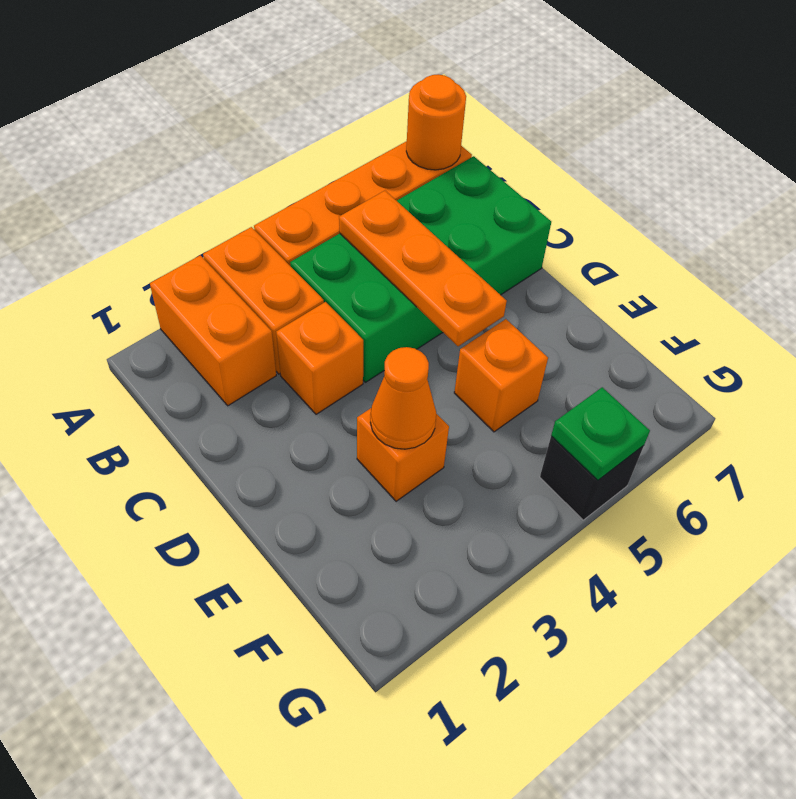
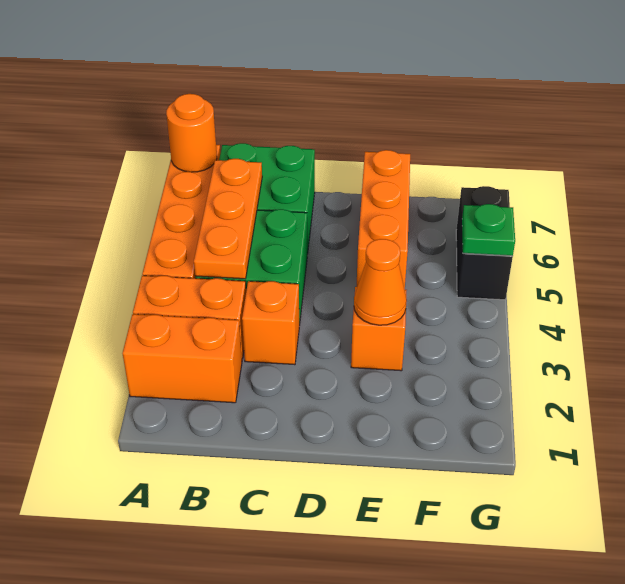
orange plate B5:D5 level 2 -> orange plate B4:B6 level 2
orange brick E5 level 1 -> orange brick E5:E7 level 1
black brick G5 level 1 -> black brick G5:G6 level 1

